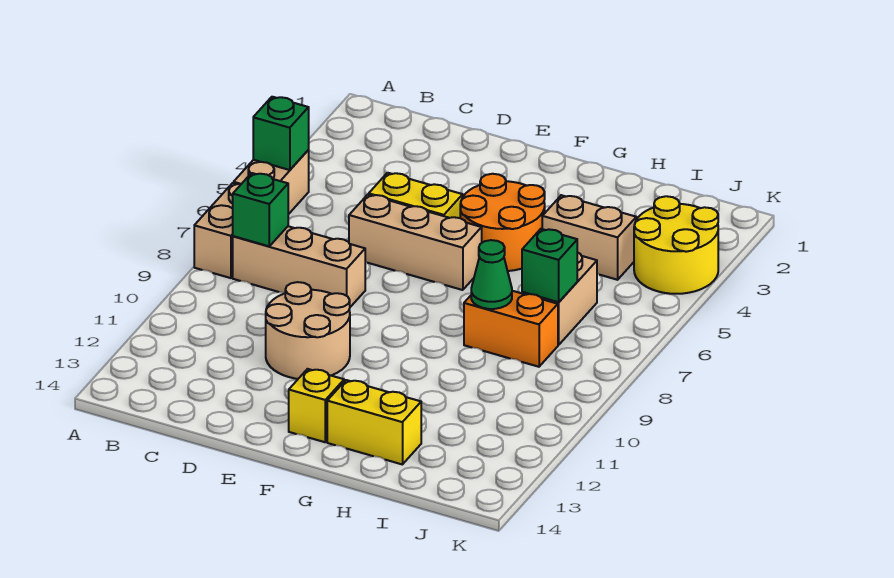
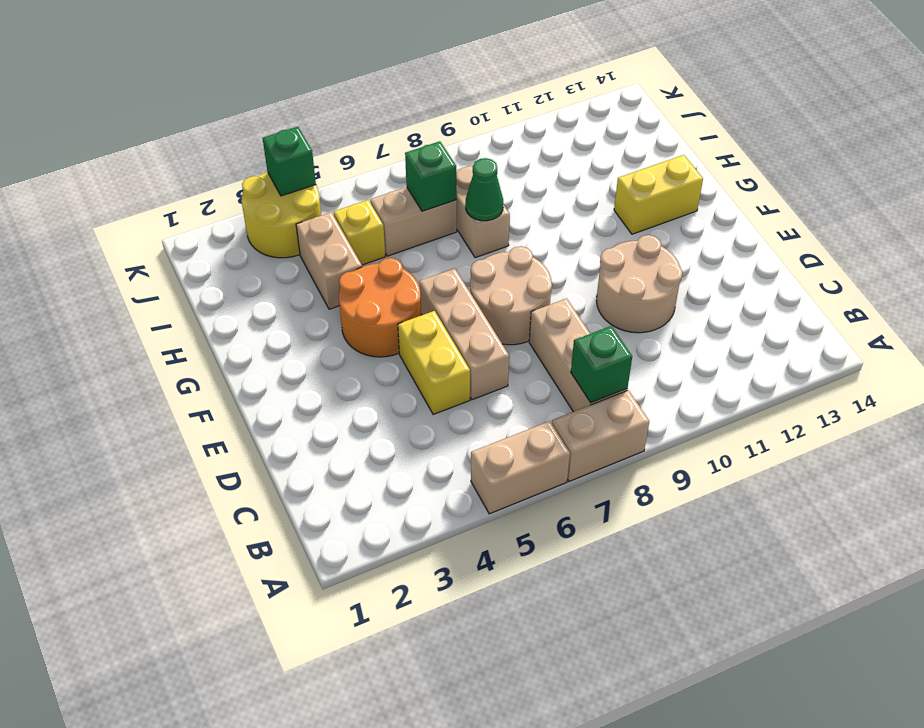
green brick A5 level 2 -> green brick K4 level 2
none -> tan round brick E7:F8 level 1
yellow brick F13 level 1 -> yellow brick I5 level 1
yellow brick G13:H13 level 1 -> yellow brick G12:G13 level 1
orange brick H8:I8 level 1 -> tan brick H8:I8 level 1

